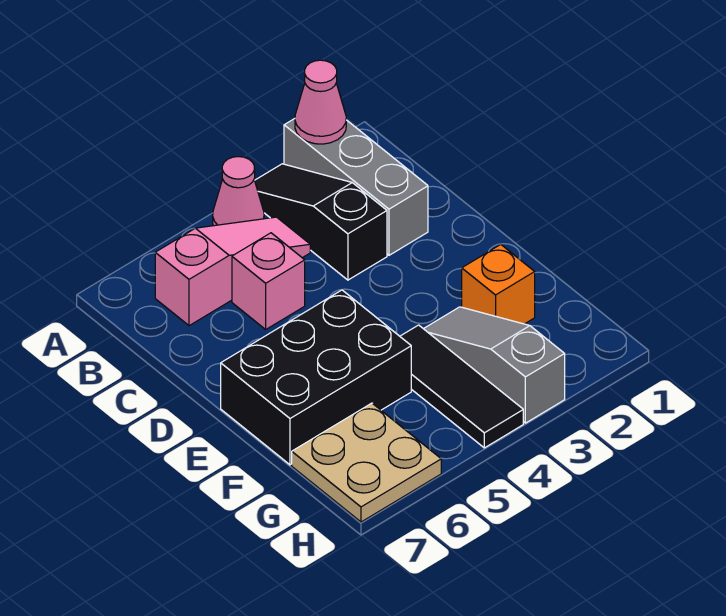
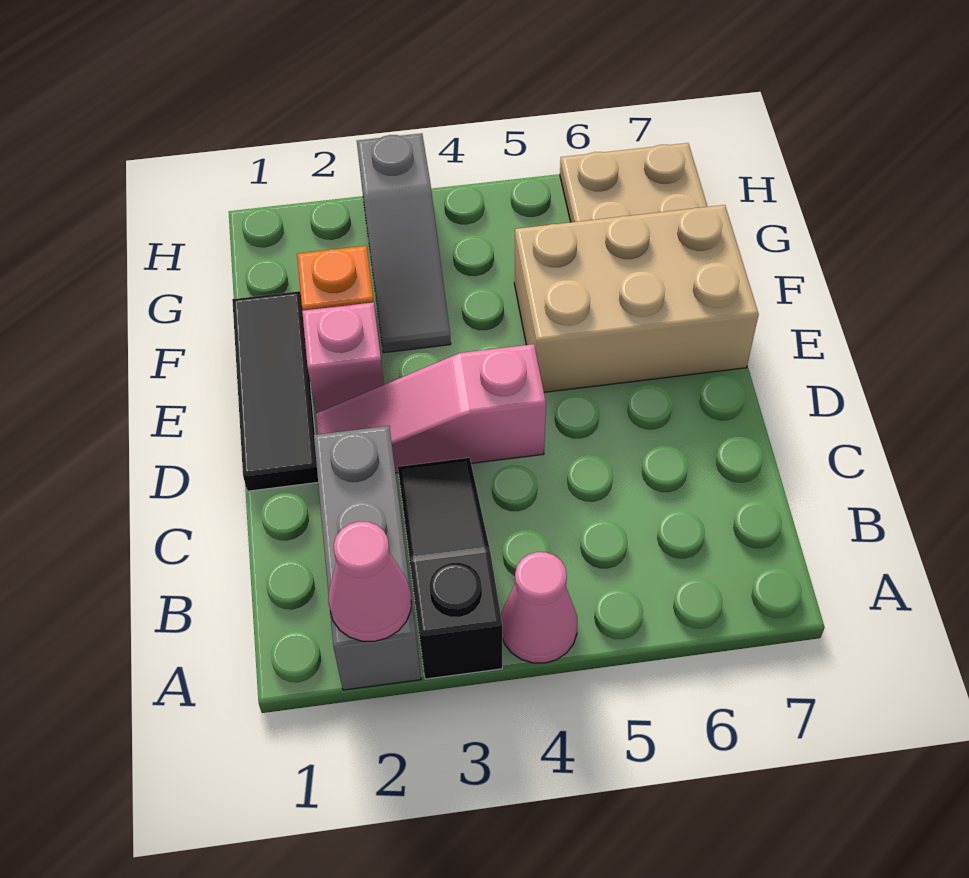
black slope A3:C3 level 1 top C -> black slope A3:C3 level 1 top A
pink slope B4:B6 level 1 top 6 -> pink slope D2:D4 level 1 top 4
pink brick C5 level 1 -> pink brick E2 level 1
black brick E5:F7 level 1 -> tan brick E5:F7 level 1
black tile F4:H4 level 1 -> black tile D1:F1 level 1

